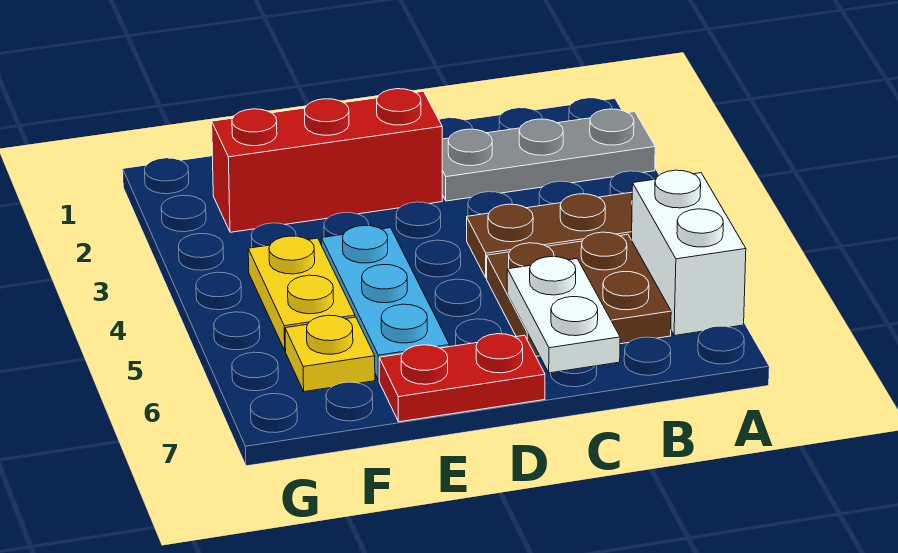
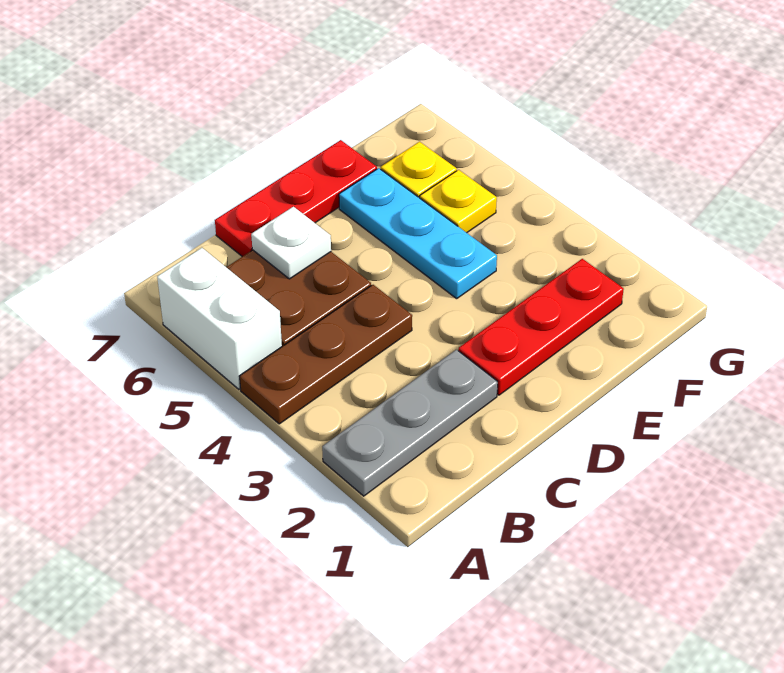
white plate C6:C7 level 2 -> white plate C6 level 2
red brick D2:F2 level 1 -> red plate D2:F2 level 1
red plate D7:E7 level 1 -> red plate C7:E7 level 1
yellow plate F4:F5 level 1 -> yellow plate F5 level 1

